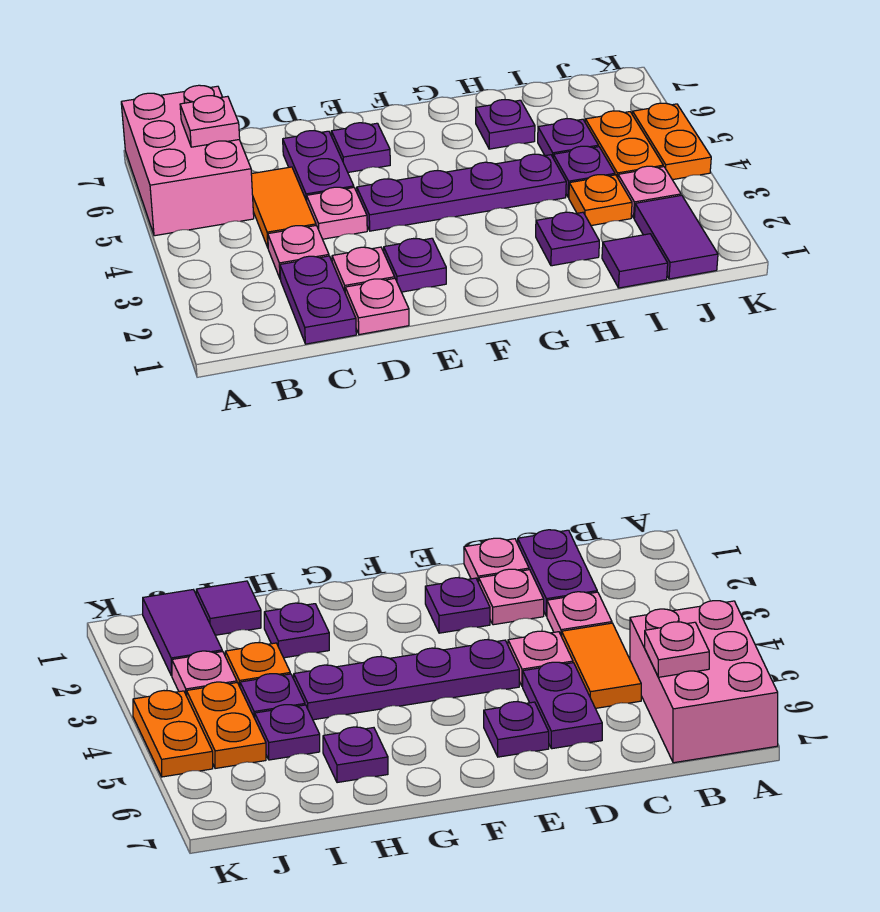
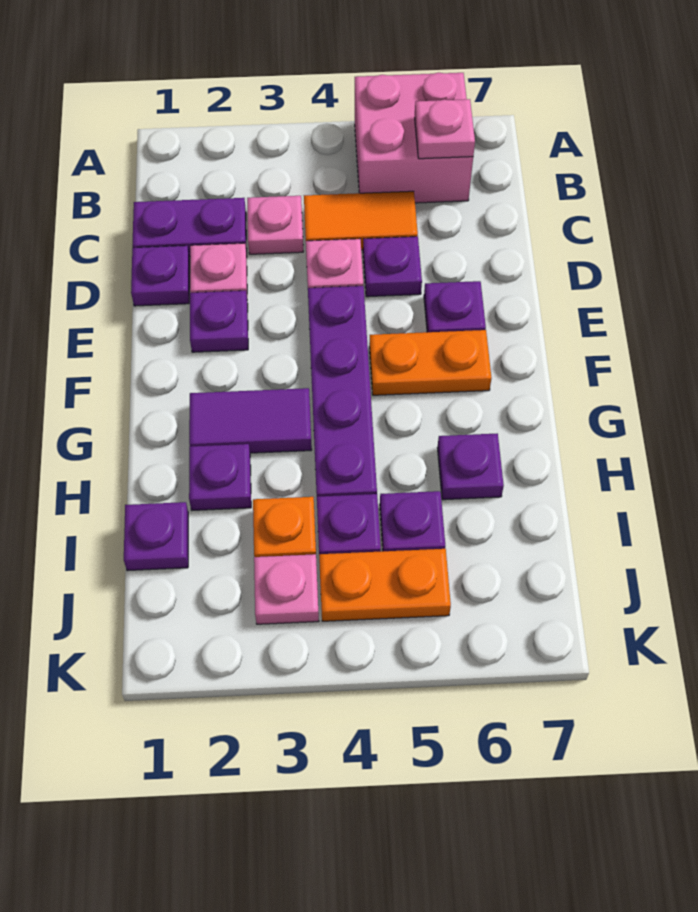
pink brick A5:B7 level 1 -> pink brick A5:B6 level 1
pink plate D1 level 1 -> purple plate D1 level 1
purple plate D5:D6 level 1 -> purple plate D5 level 1
purple tile I1 level 1 -> purple plate I1 level 1
purple tile J1:J2 level 1 -> purple tile G2:G3 level 1
orange plate K4:K5 level 1 -> orange plate F5:F6 level 1

